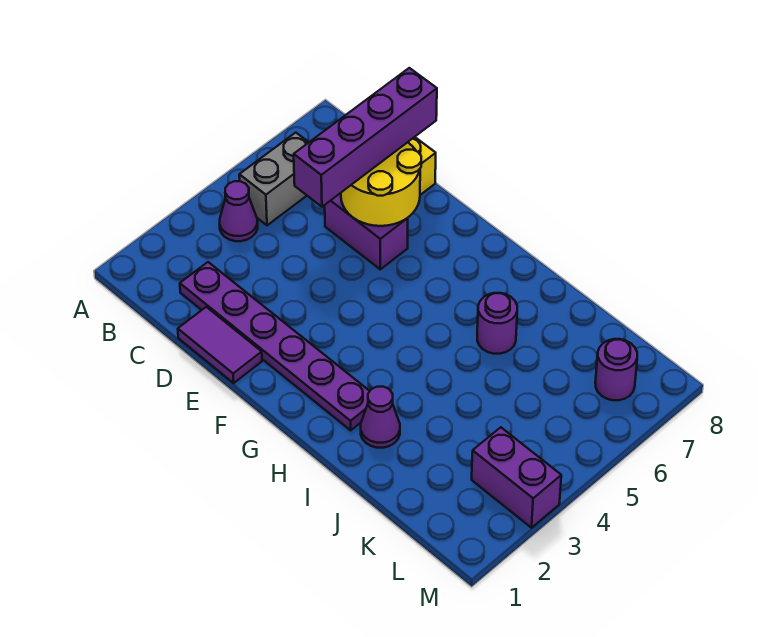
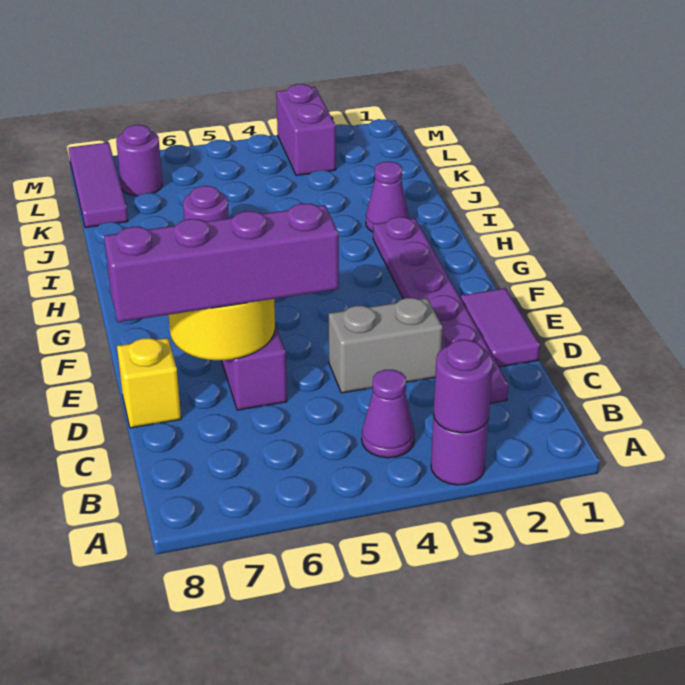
none -> purple round brick A3 level 1
none -> purple round brick A3 level 2
grey brick B5:B6 level 1 -> grey brick D3:D4 level 1
none -> purple tile K8:M8 level 1

